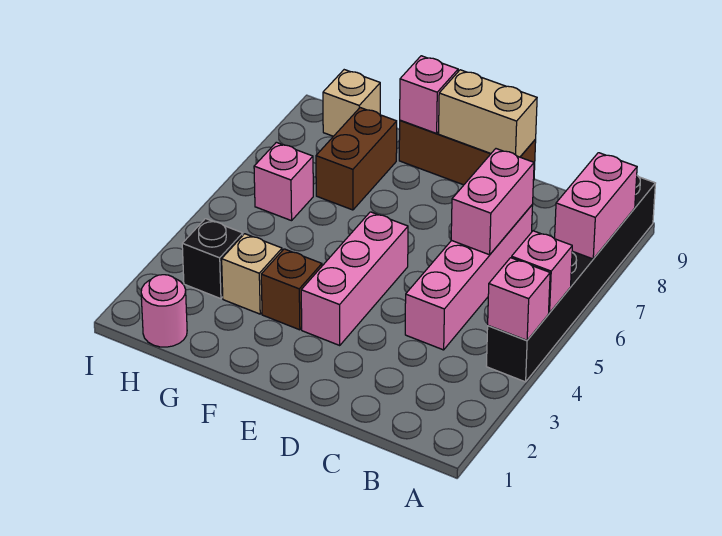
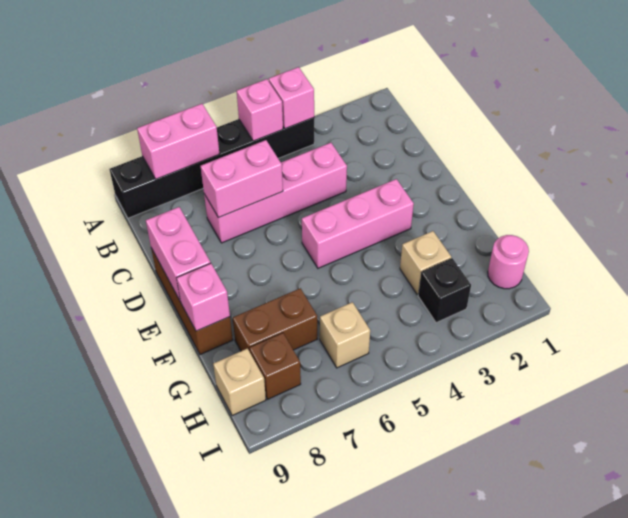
tan brick D9:E9 level 2 -> pink brick D9:E9 level 2
brown brick F3 level 1 -> brown brick H8 level 1
pink brick H6 level 1 -> tan brick H6 level 1

